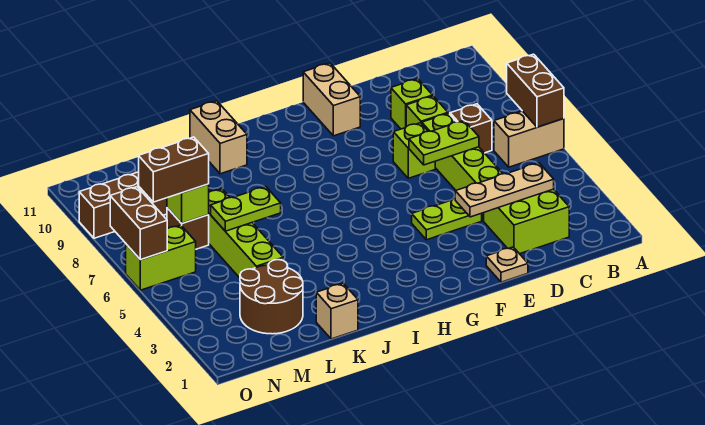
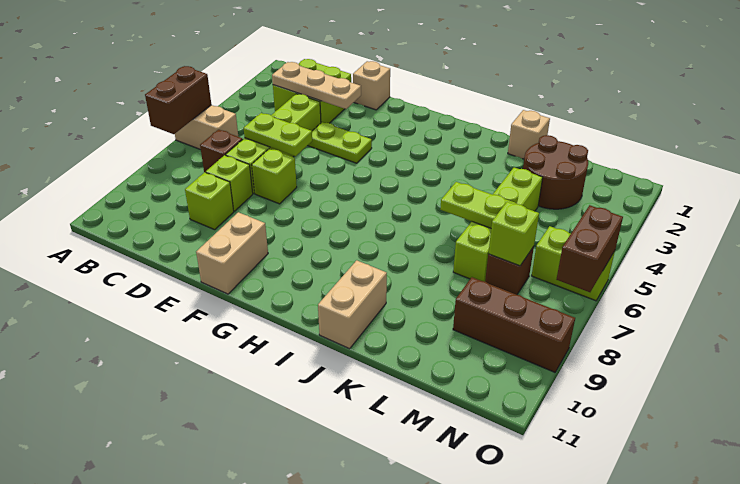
tan plate E1 level 1 -> tan brick E1 level 1
brown brick M7:N7 level 3 -> none

